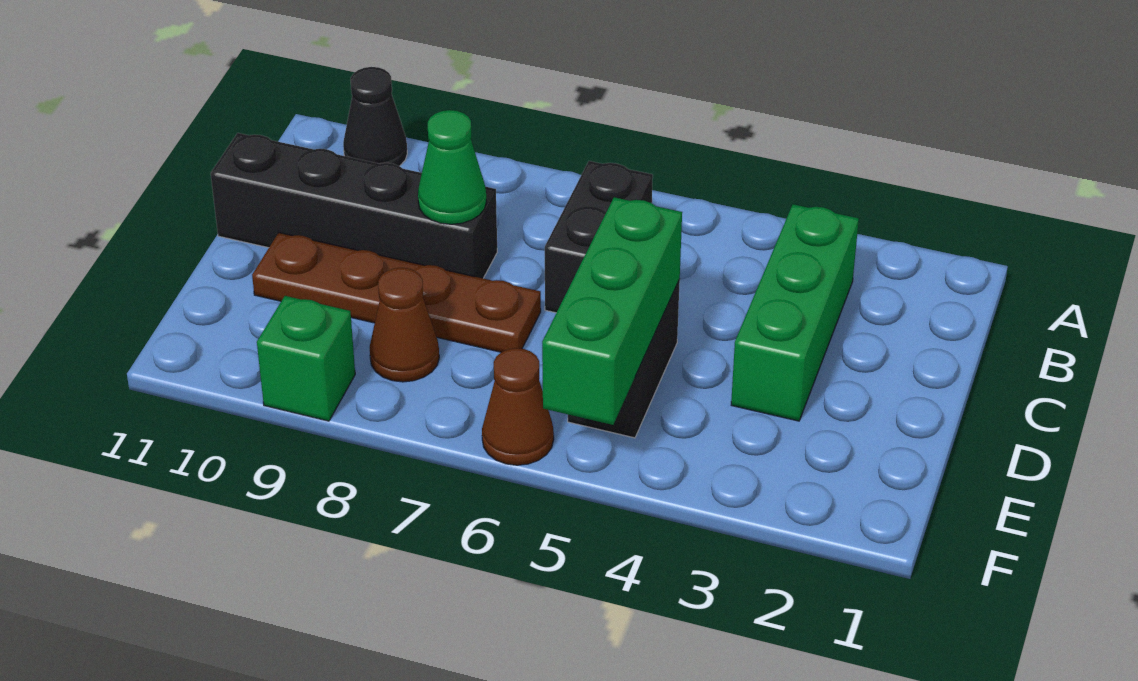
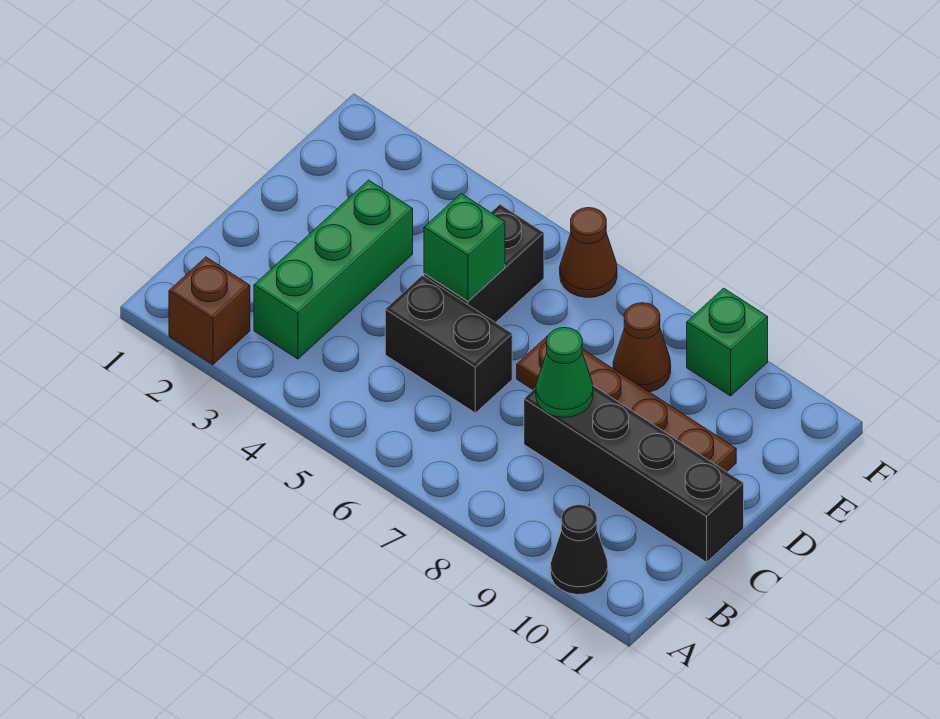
none -> brown brick A2 level 1
black brick B6:C6 level 1 -> black brick C5:C6 level 1
green brick D5:F5 level 2 -> green brick D5 level 2

